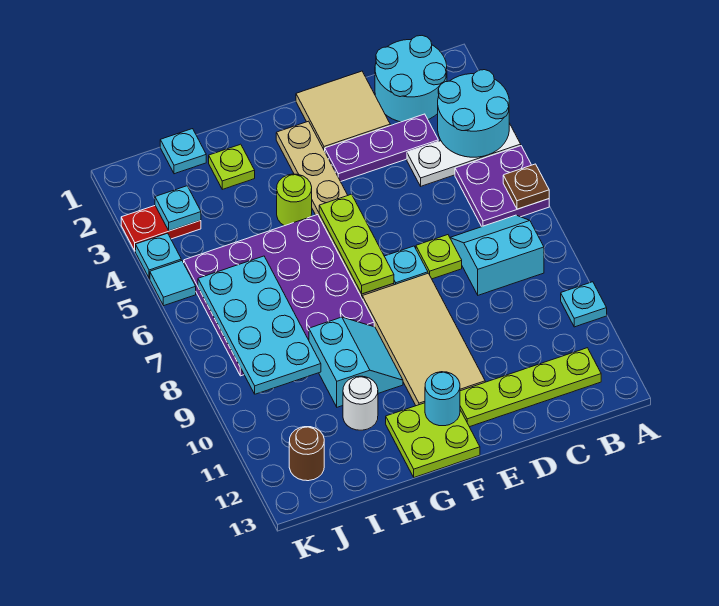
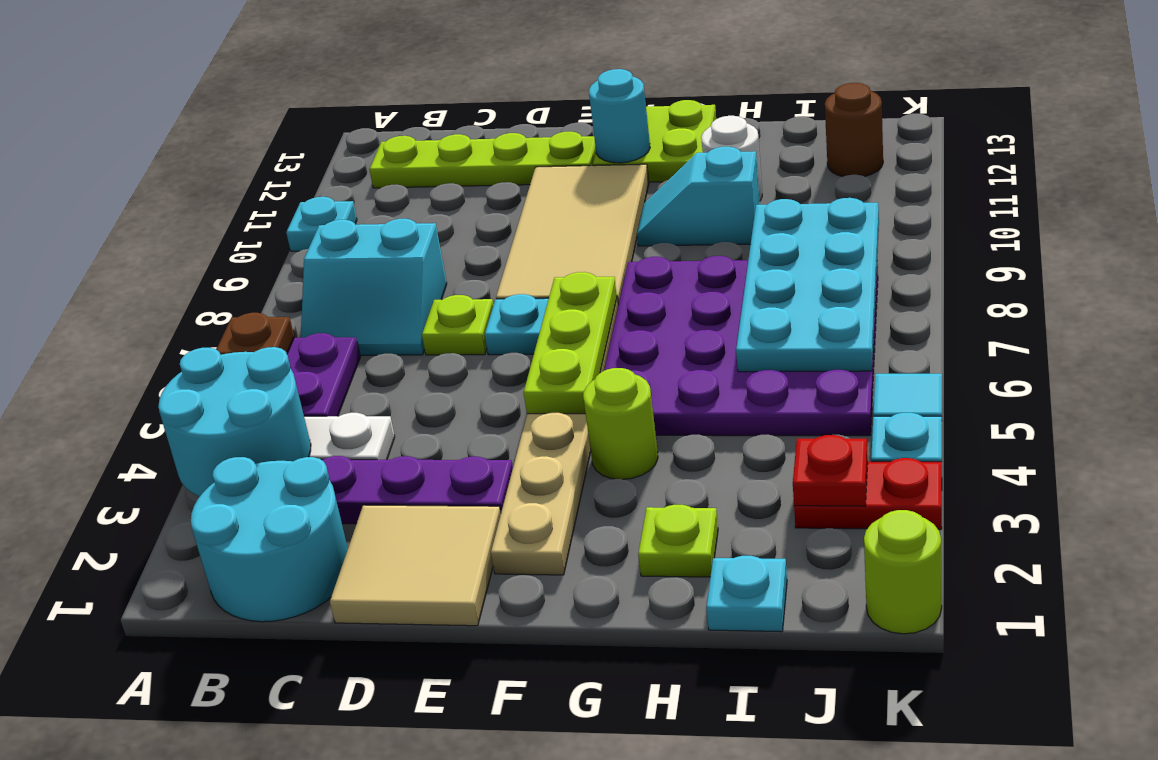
cyan slope G9:H10 level 1 top H -> cyan slope G10:H10 level 1 top H
cyan plate J3 level 2 -> red plate J3 level 2
none -> lime round brick K1 level 1

